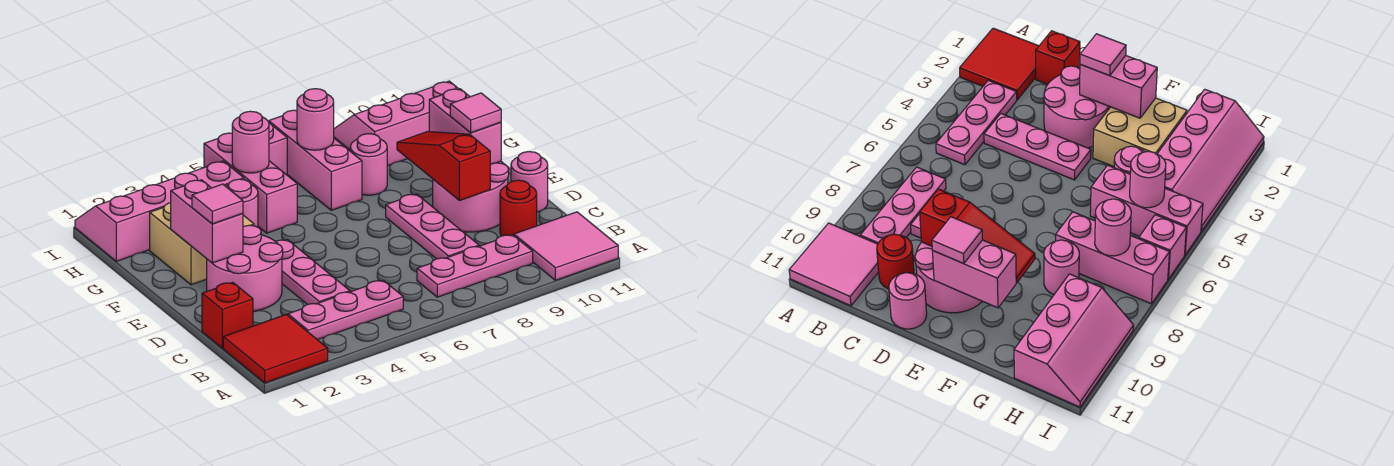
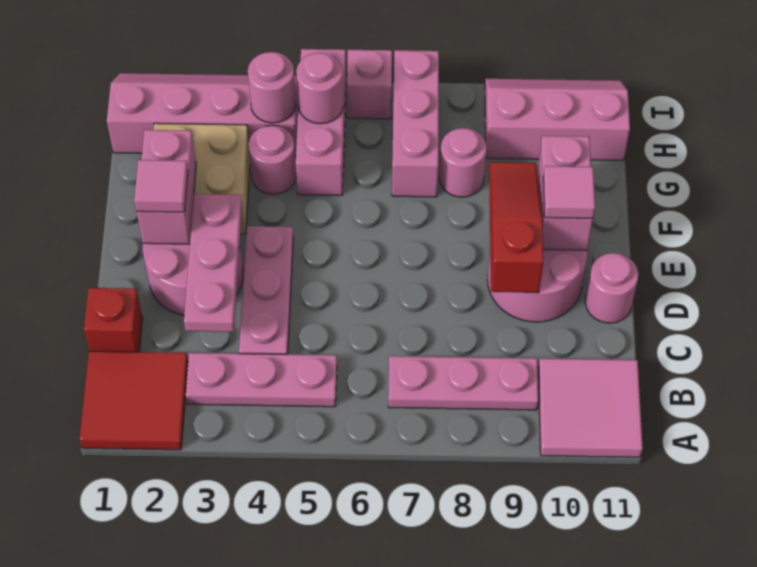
pink plate C8:E8 level 1 -> pink plate C3:E3 level 2
red round brick C10 level 1 -> none
pink round brick H7 level 2 -> pink round brick H4 level 2

